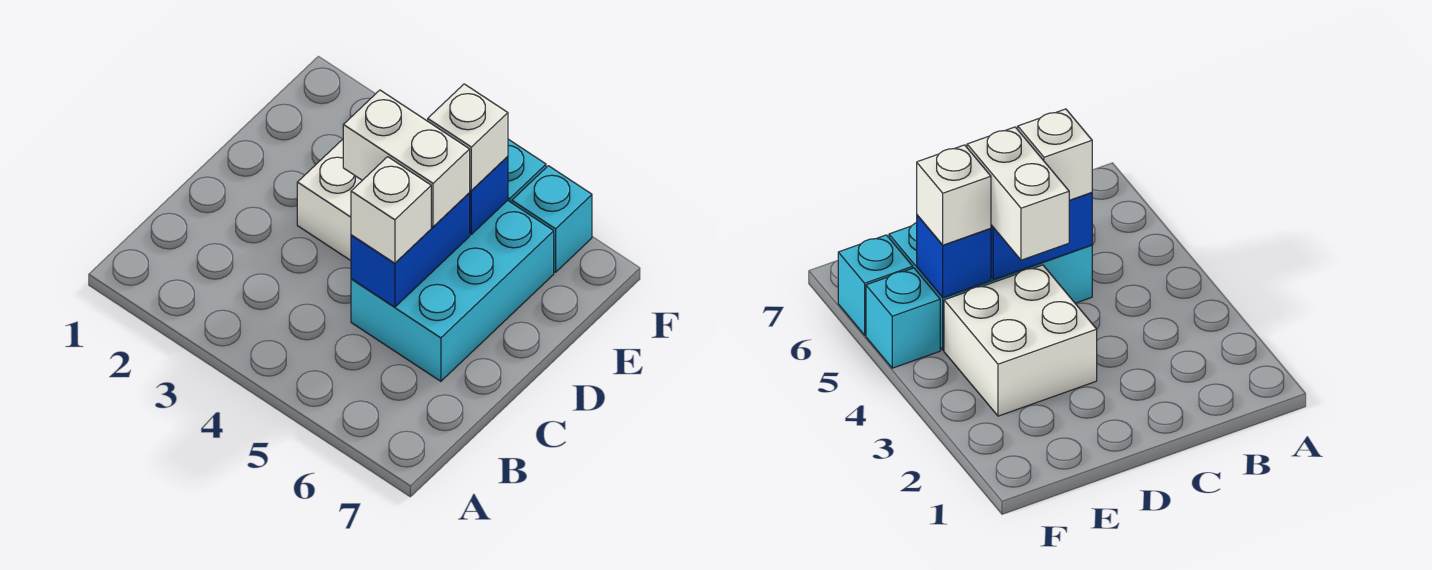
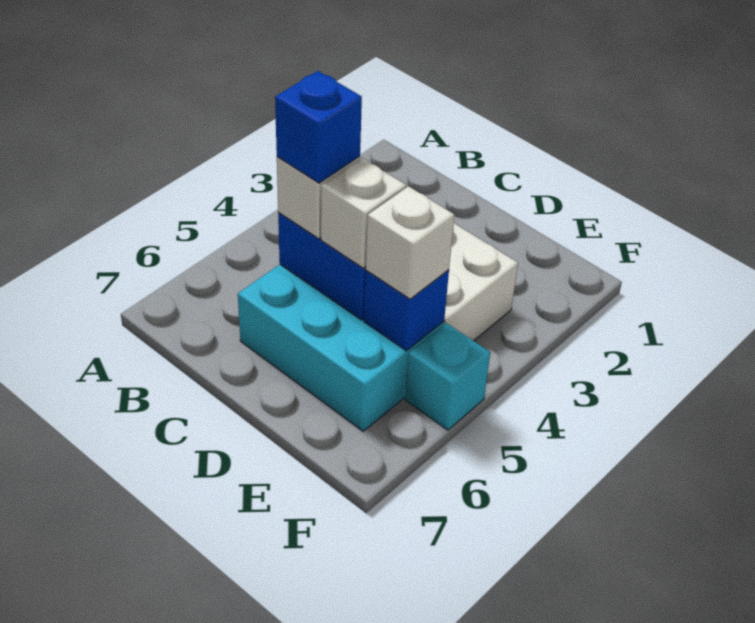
none -> blue brick C5 level 4
white brick D4:D5 level 3 -> white brick D5 level 3
cyan brick F6 level 1 -> none

